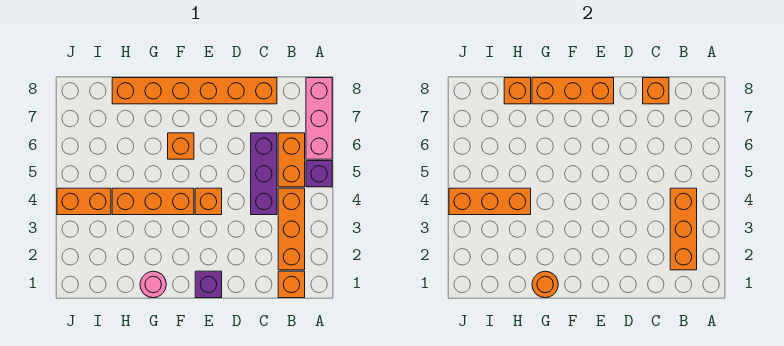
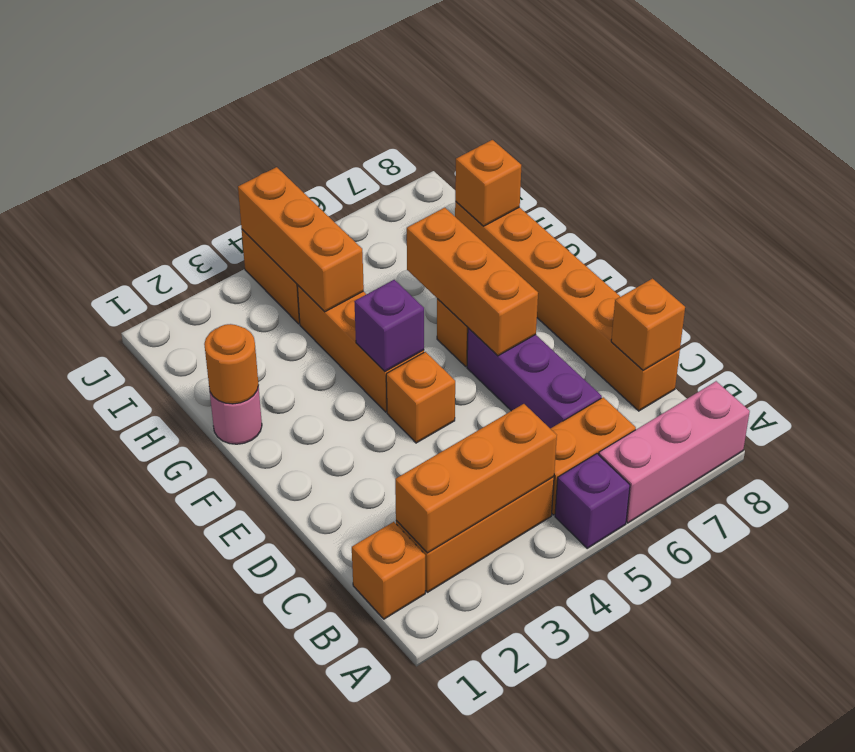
purple brick C4:C6 level 1 -> purple brick C6:E6 level 1
purple brick E1 level 1 -> purple brick F4 level 2
orange brick E8:G8 level 2 -> orange brick E6:G6 level 2

